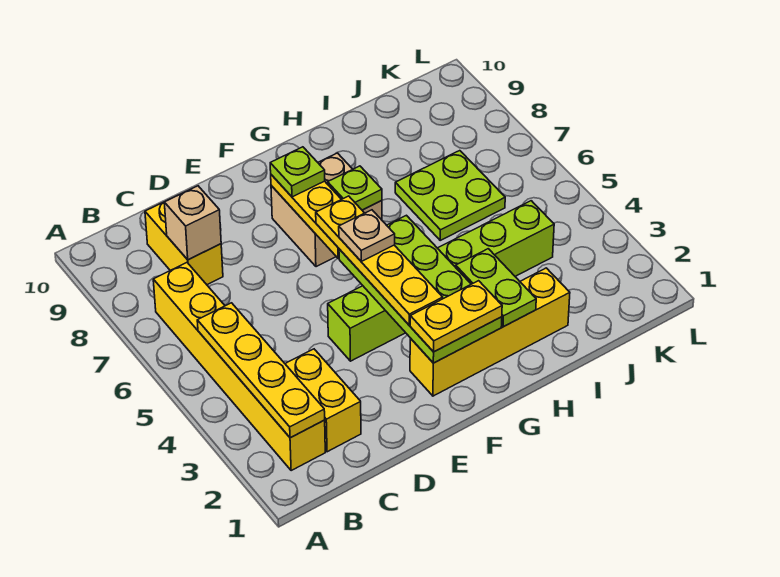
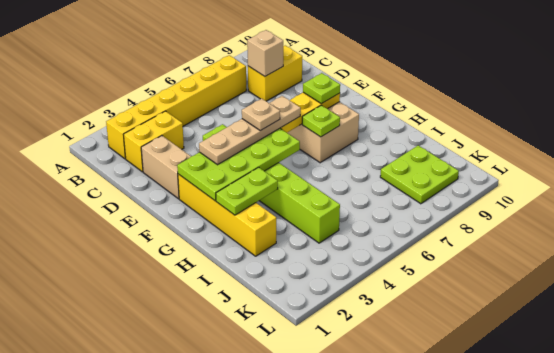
yellow plate B2:B5 level 2 -> none
none -> tan brick D2:E2 level 1
yellow plate F2:G2 level 3 -> none
yellow plate F3:F6 level 3 -> tan plate F3:F6 level 3
lime plate I6:J7 level 1 -> lime plate J8:K9 level 1

